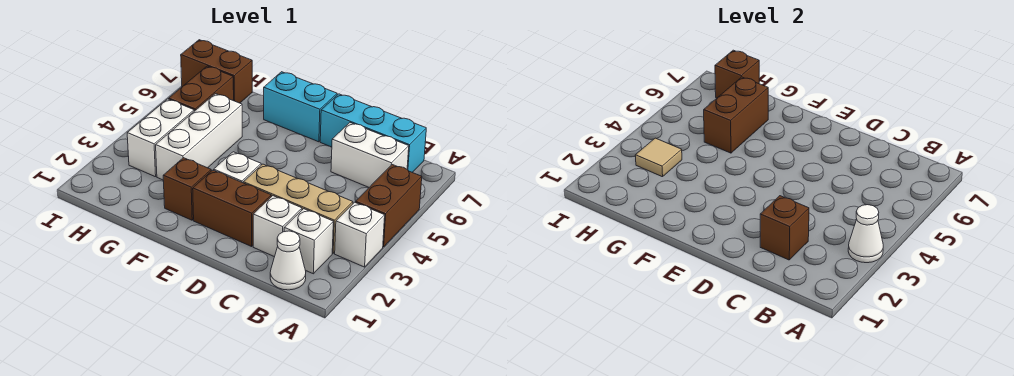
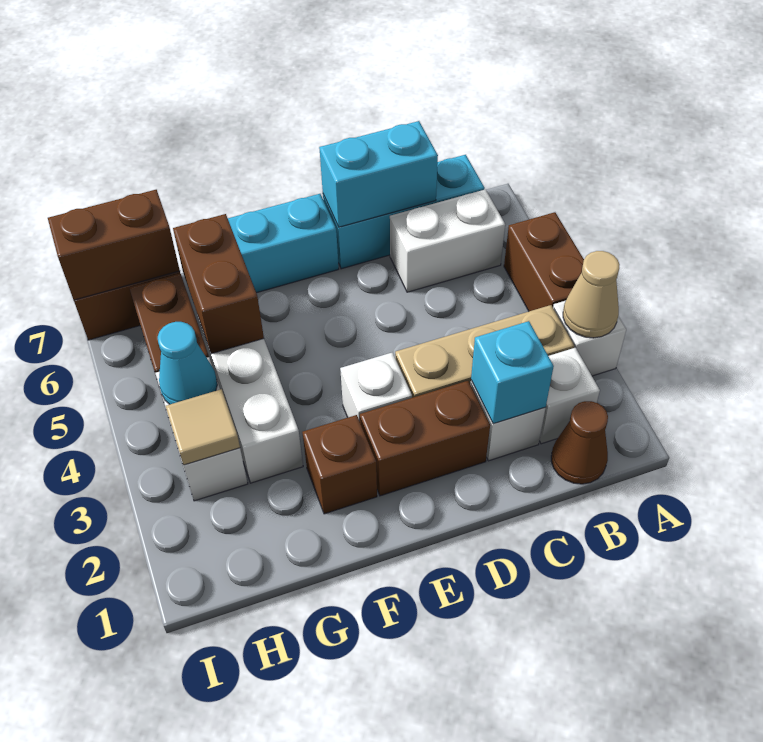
white cone A3 level 2 -> tan cone A3 level 2
white cone B1 level 1 -> brown cone B1 level 1
brown brick C2 level 2 -> cyan brick C2 level 2
none -> cyan brick C7:D7 level 2
none -> cyan cone H4 level 2
brown brick H7 level 2 -> brown brick H7:I7 level 2

